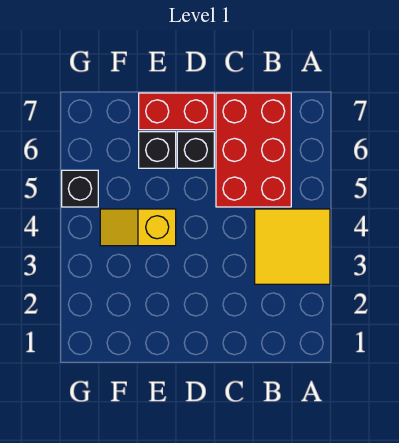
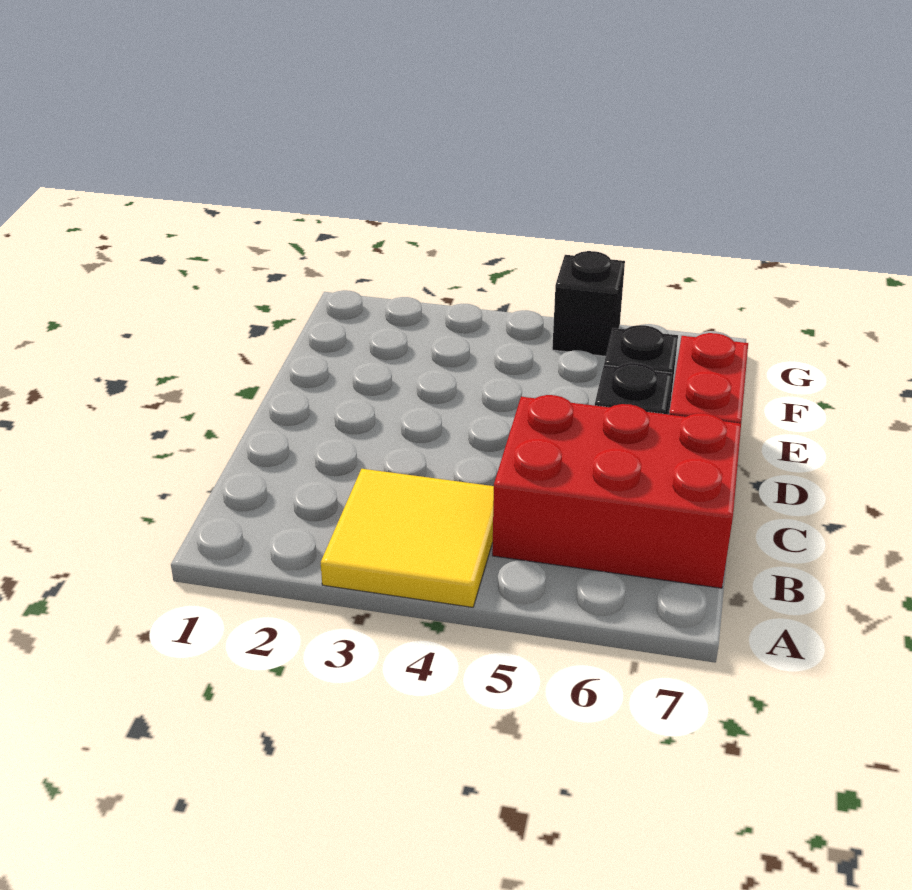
yellow slope E4:F4 level 1 top E -> none

